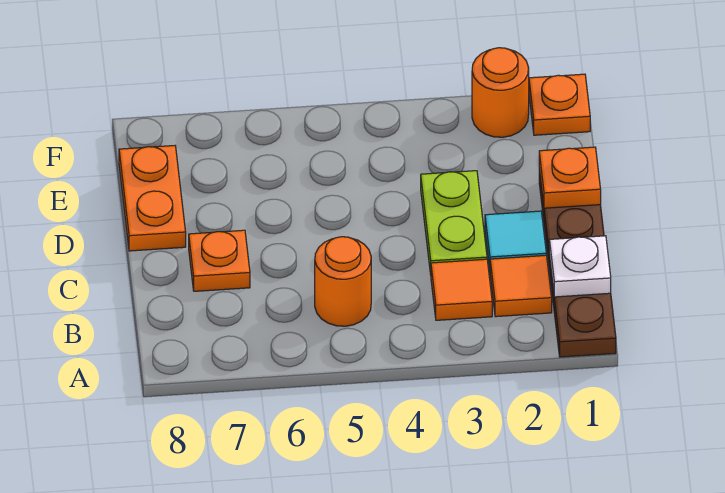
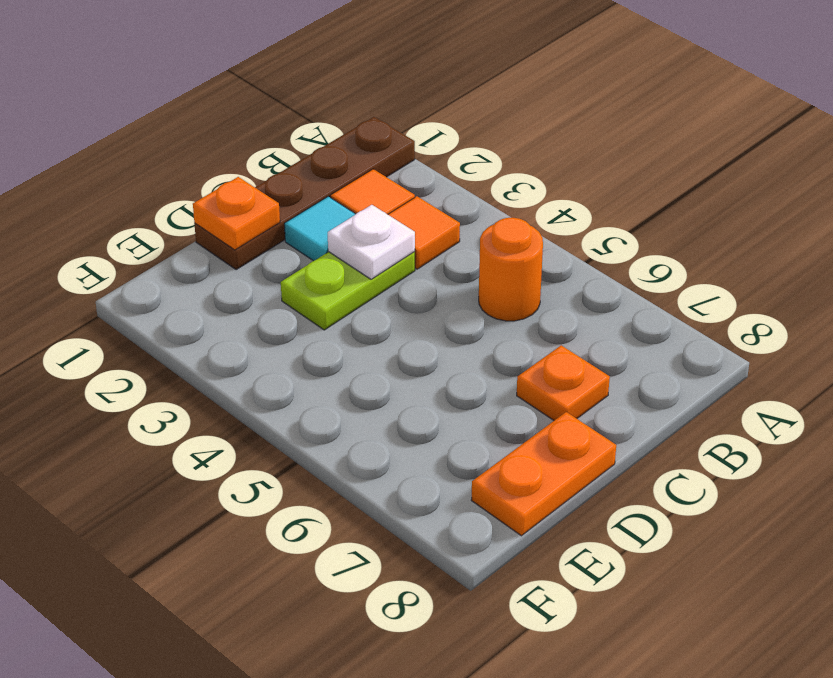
white plate B1 level 2 -> white plate C3 level 2
orange plate F1 level 1 -> none
orange round brick F2 level 1 -> none

